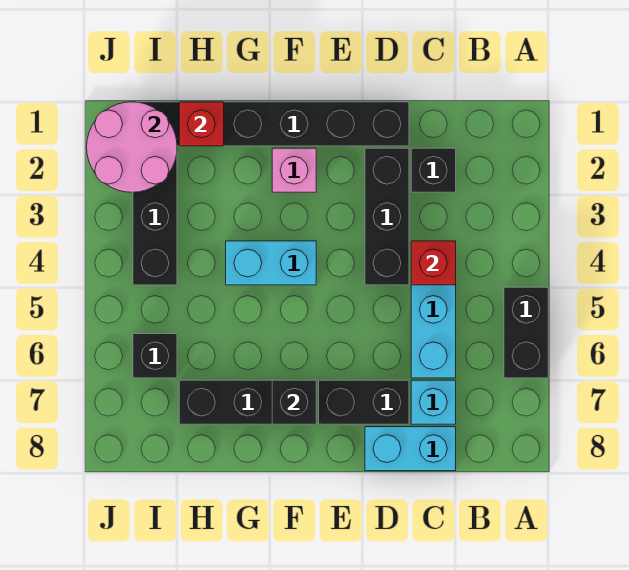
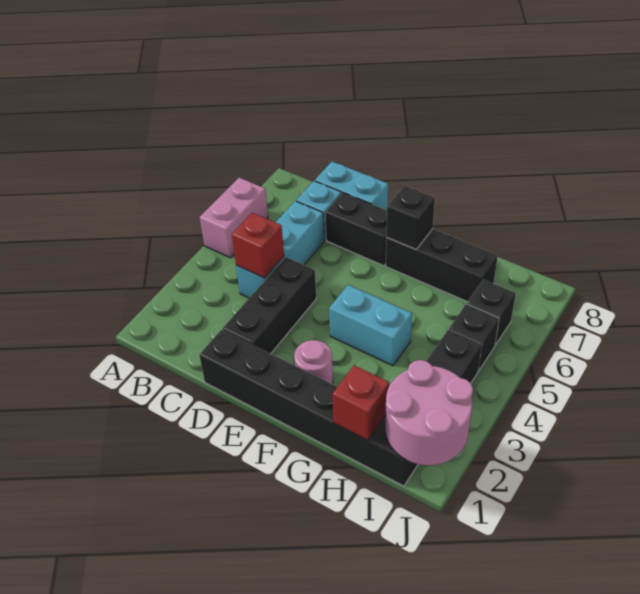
black brick A5:A6 level 1 -> pink brick A5:A6 level 1
black brick C2 level 1 -> black brick I5 level 1
pink brick F2 level 1 -> pink round brick F2 level 1

